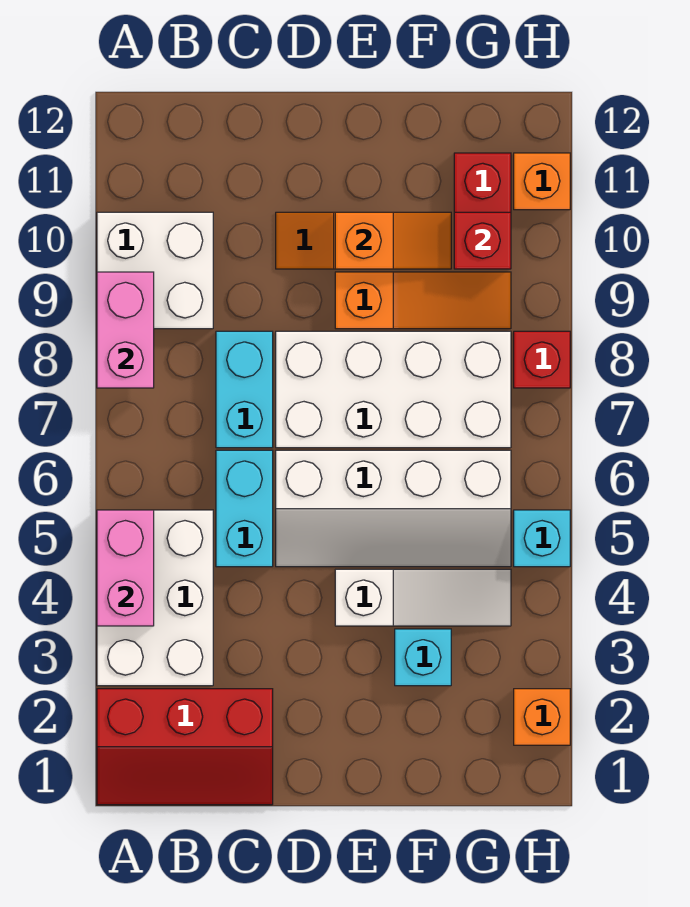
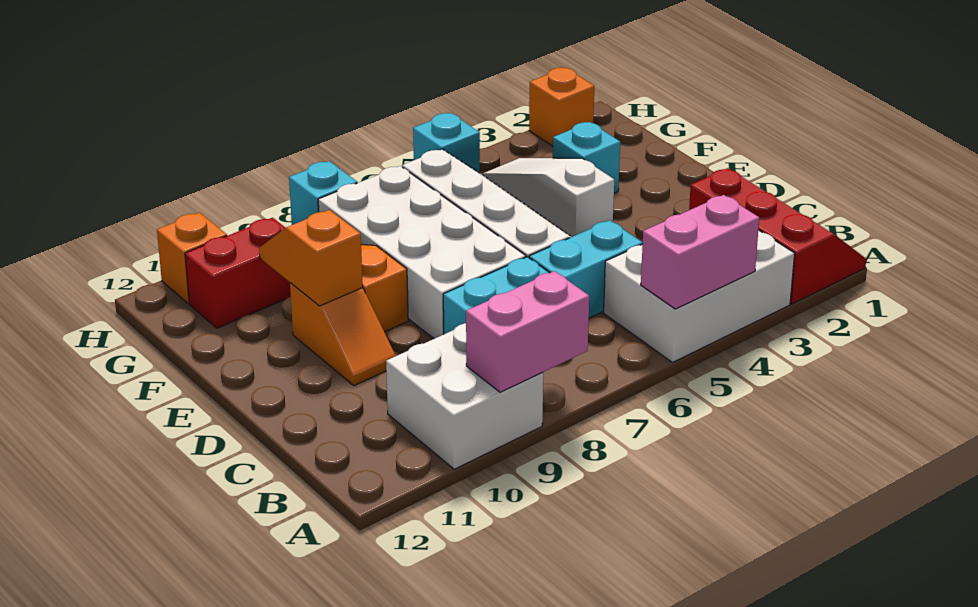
red brick G10 level 2 -> none
red brick H8 level 1 -> cyan brick H8 level 1

